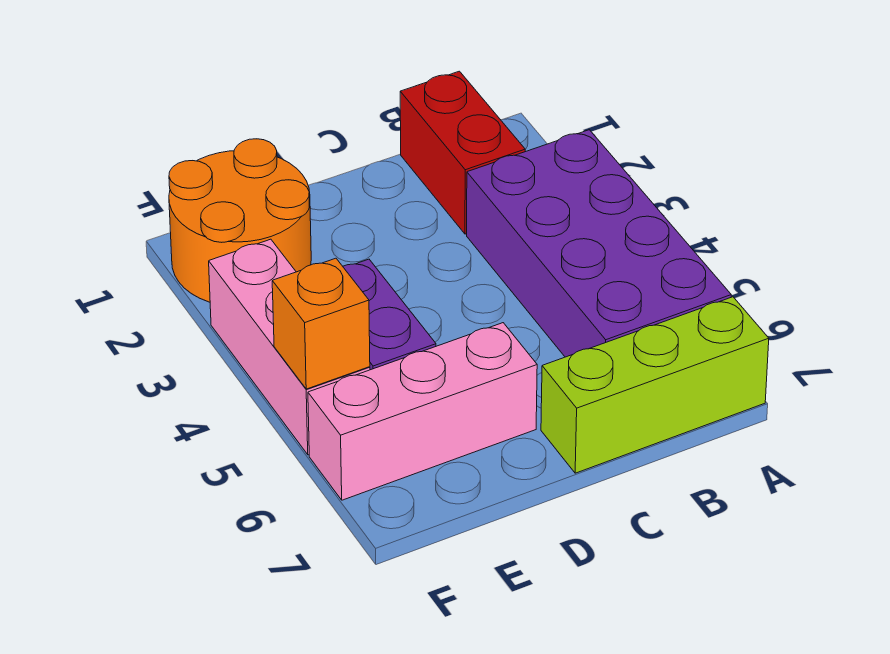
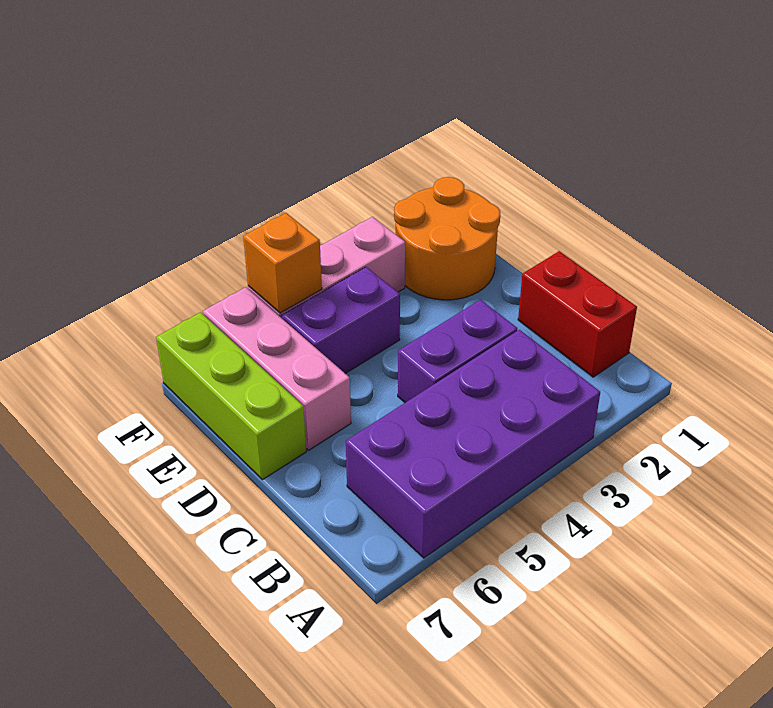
lime brick A7:C7 level 1 -> lime brick D7:F7 level 1
red brick B1:B2 level 1 -> red brick B1:C1 level 1
none -> purple brick C3:C4 level 1

